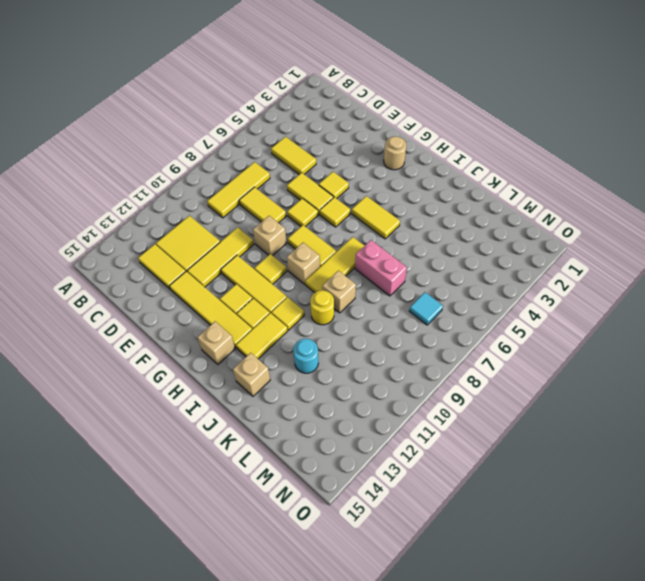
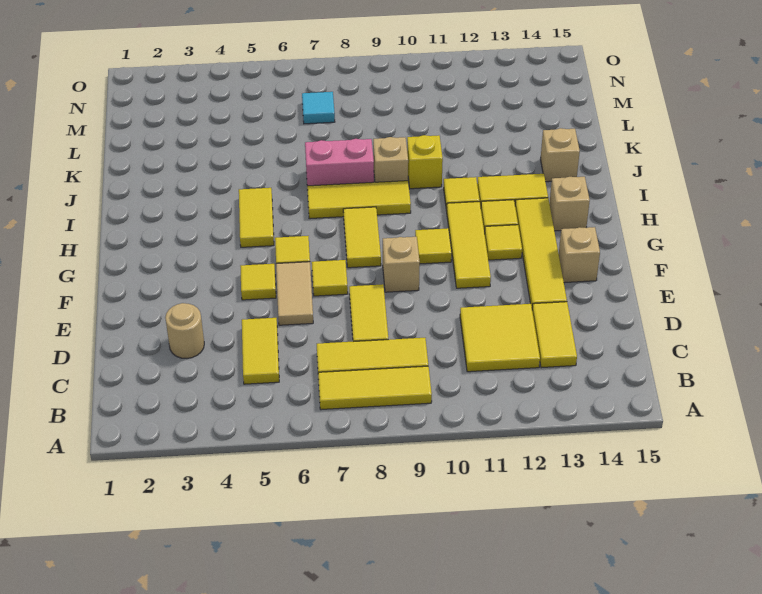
yellow tile E6:F6 level 1 -> tan tile E6:F6 level 1
yellow tile E10:E12 level 1 -> yellow tile B7:B9 level 1
tan round brick G2 level 1 -> tan round brick D3 level 1
tan brick H9 level 1 -> tan brick F14 level 1
pink brick J7:K7 level 1 -> pink brick J7:J8 level 1
yellow round brick J10 level 1 -> yellow brick J10 level 1
cyan round brick K12 level 1 -> none

